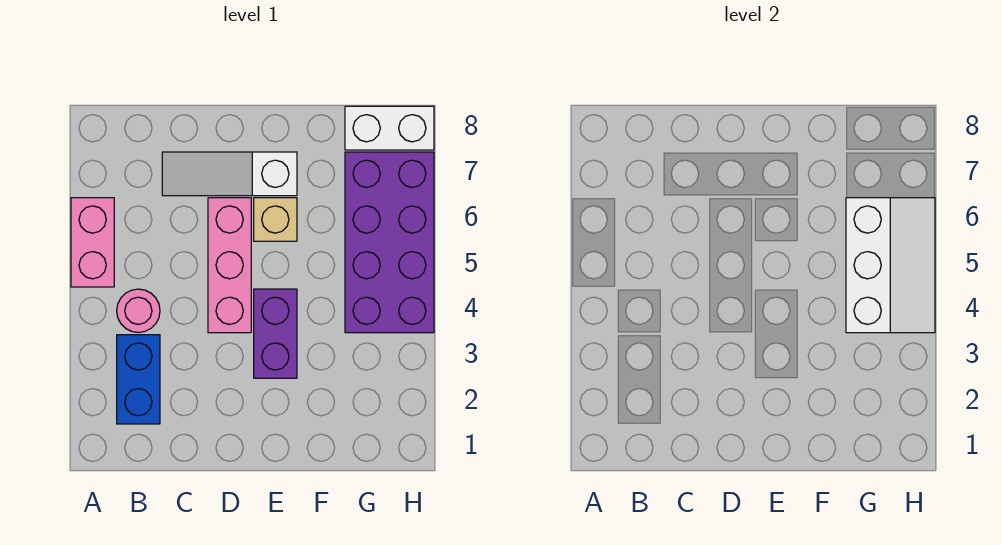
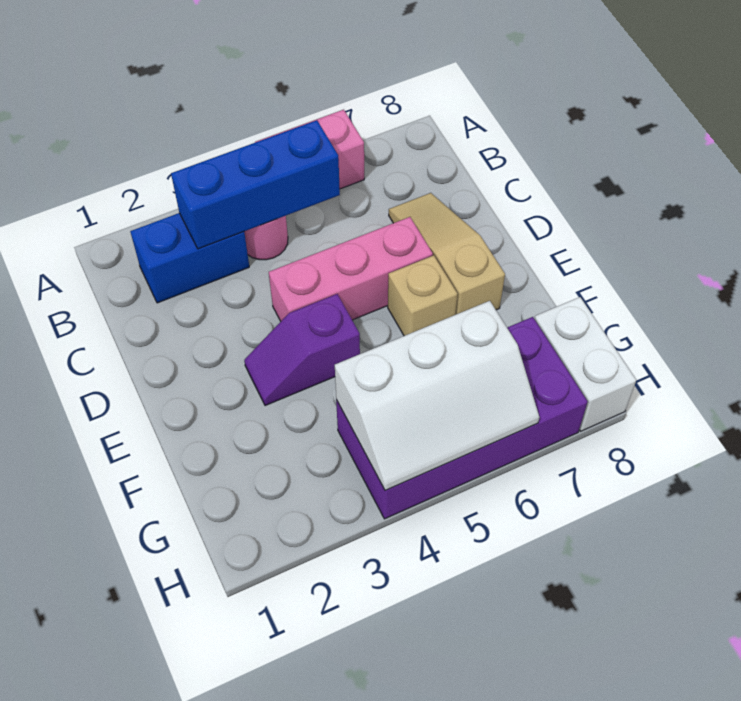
none -> blue brick B3:B5 level 2
white slope C7:E7 level 1 top E -> tan slope C7:E7 level 1 top E
purple brick E3:E4 level 1 -> purple slope E3:E4 level 1 top 4

